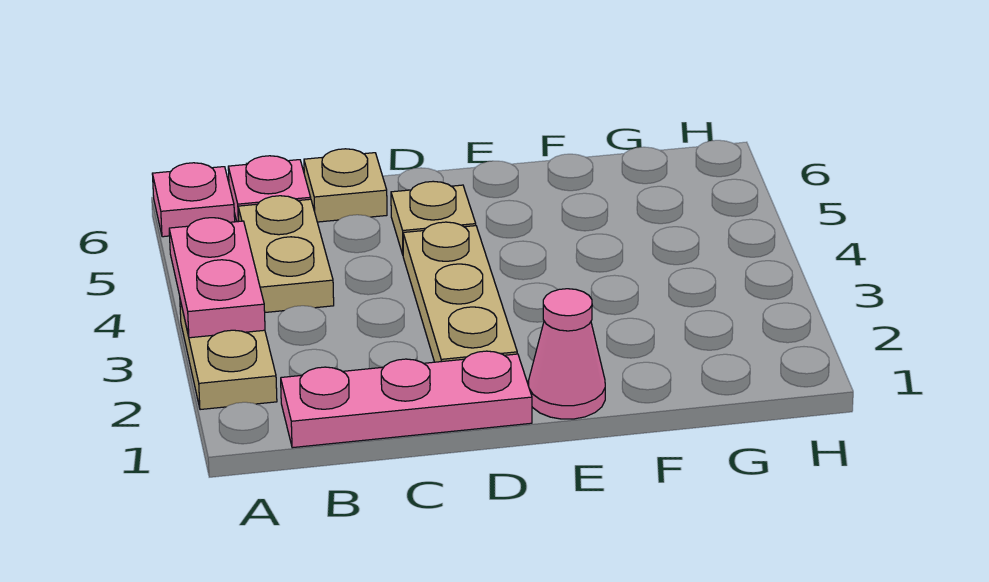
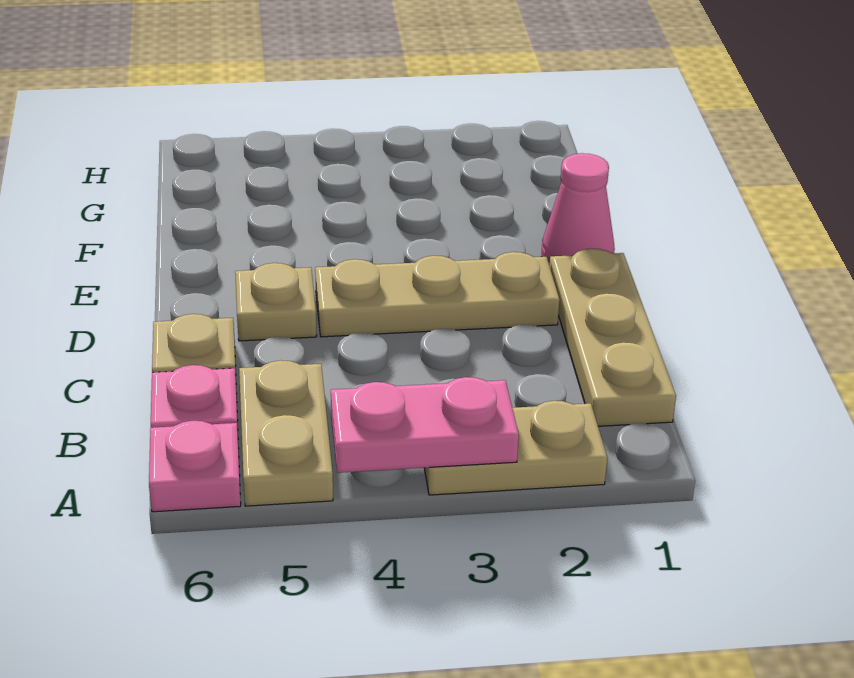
pink plate B1:D1 level 1 -> tan plate B1:D1 level 1
tan plate B4:B5 level 1 -> tan plate A5:B5 level 1

